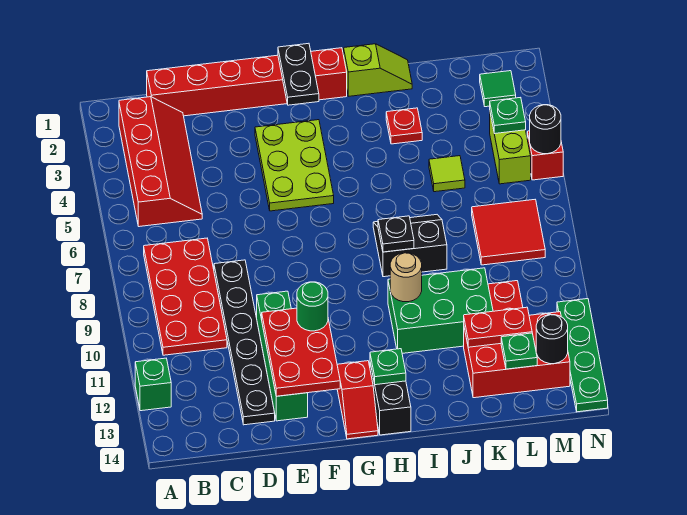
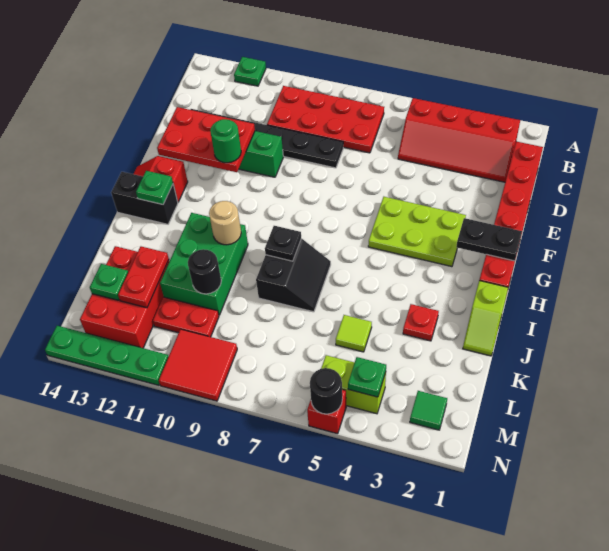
green brick A12 level 1 -> green plate A12 level 1
red tile L7:M8 level 1 -> red tile M9:N10 level 1
black round brick M13 level 2 -> black round brick K10 level 2

